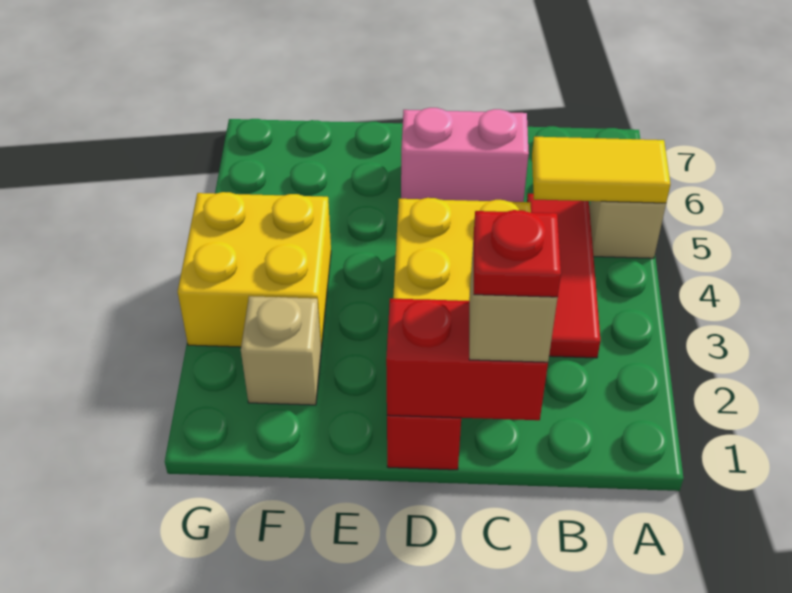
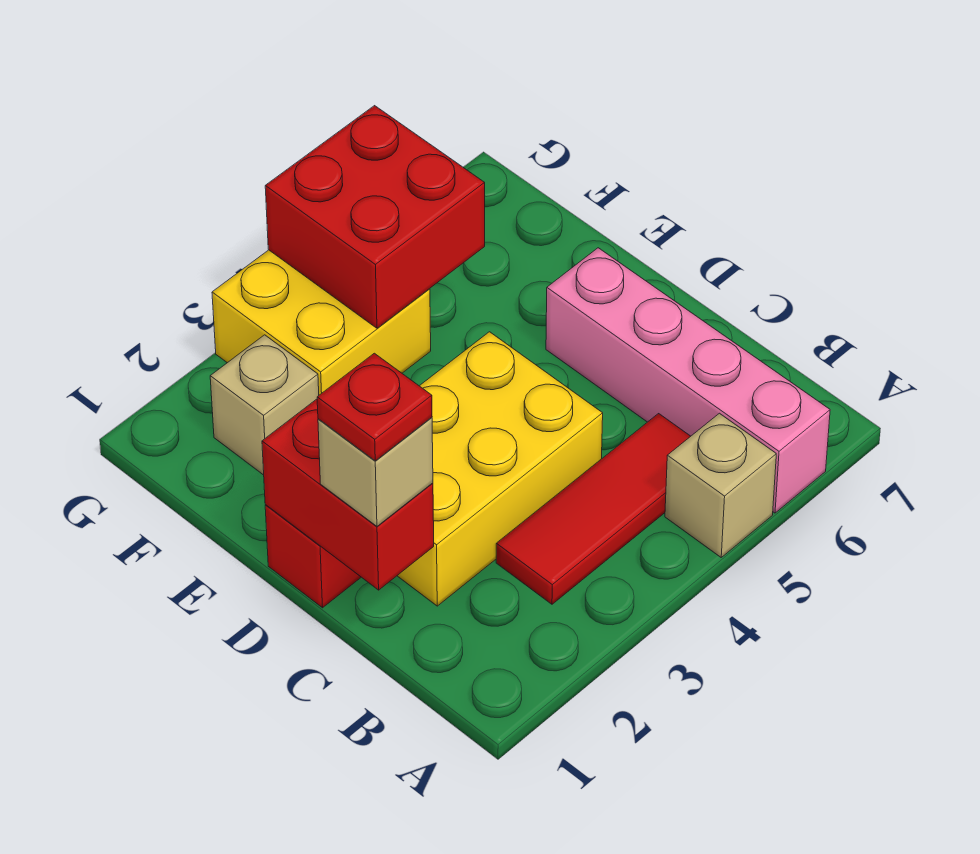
yellow tile A5:B5 level 2 -> none
pink brick C6:D6 level 1 -> pink brick A6:D6 level 1
none -> red brick F4:G5 level 2

